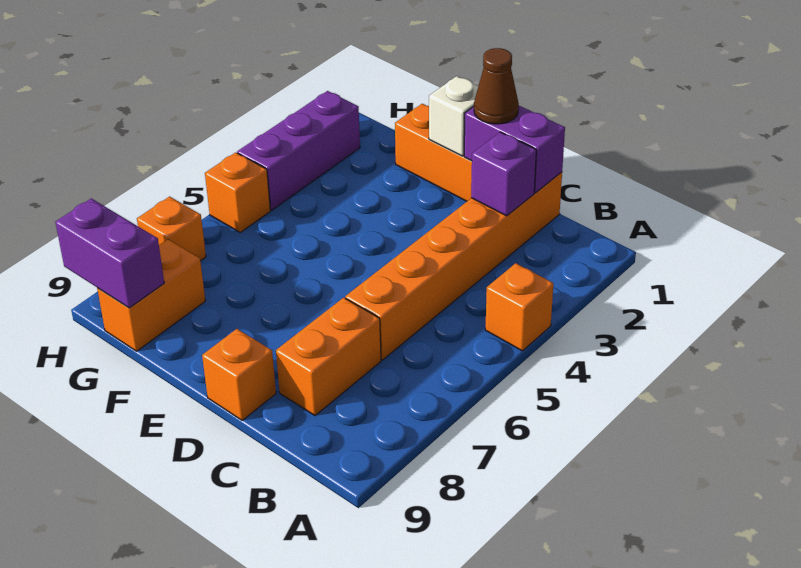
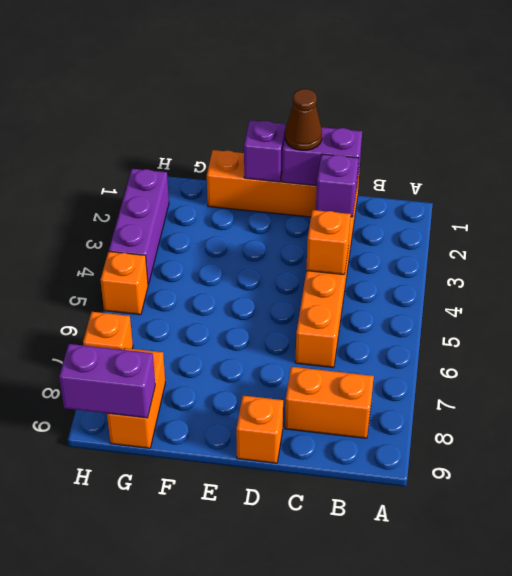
orange brick A4 level 1 -> orange brick C4 level 2
orange brick C7:C8 level 1 -> orange brick B8:C8 level 1
white brick E1 level 2 -> purple brick E1 level 2

